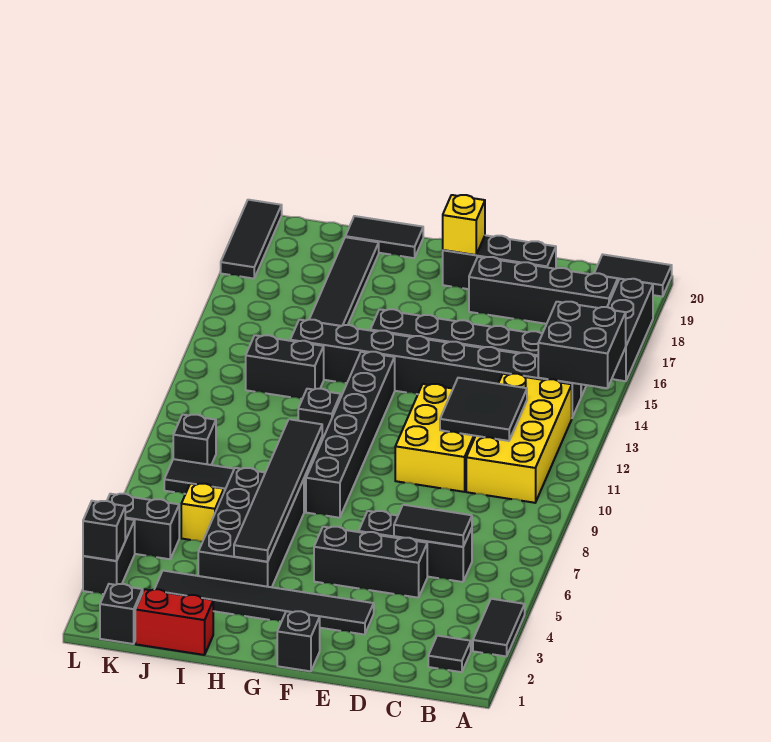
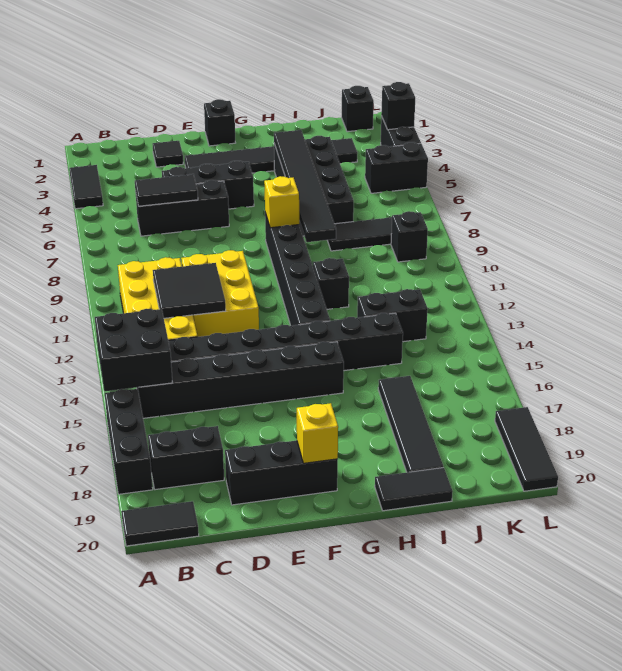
black tile B2 level 1 -> black tile D2 level 1
black brick B18:E18 level 1 -> black brick B18:C18 level 1
red brick I1:J1 level 1 -> none
yellow brick J6 level 1 -> yellow brick G8 level 2

